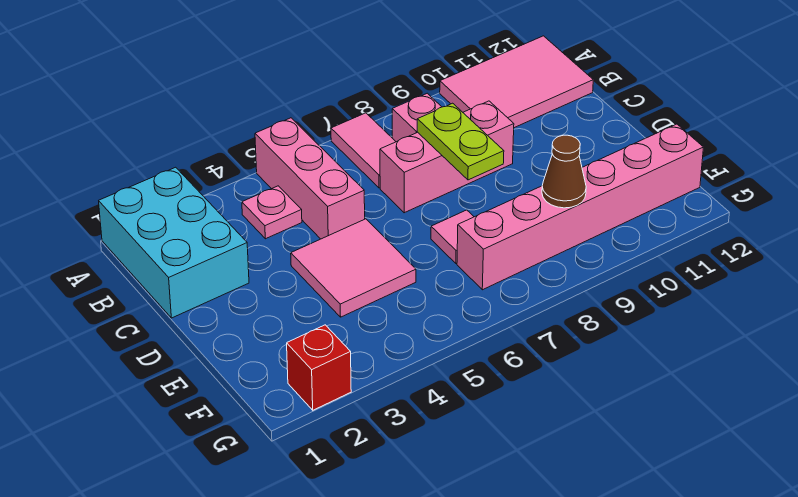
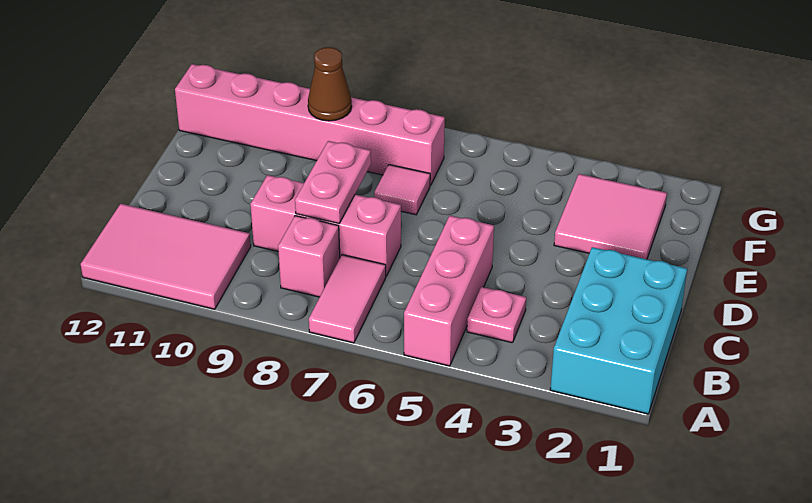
lime plate C8:D8 level 2 -> pink plate C8:D8 level 2
pink tile D4:E5 level 1 -> pink tile E2:F3 level 1
red brick G2 level 1 -> none

